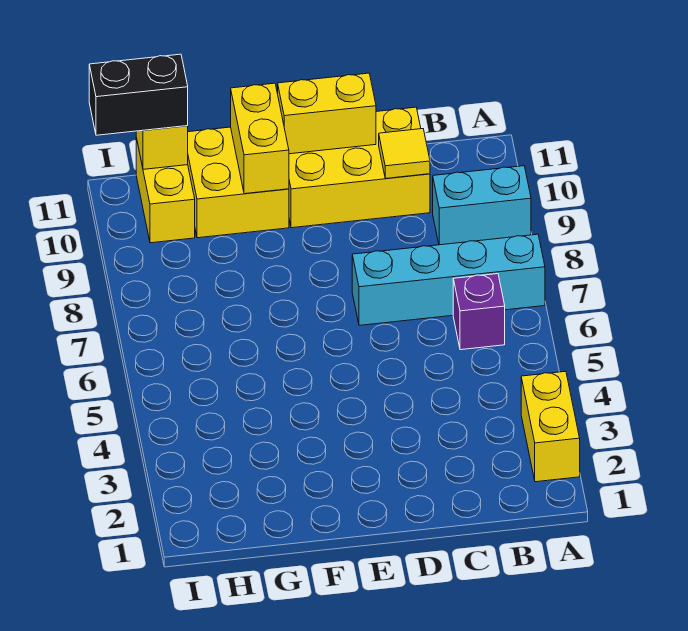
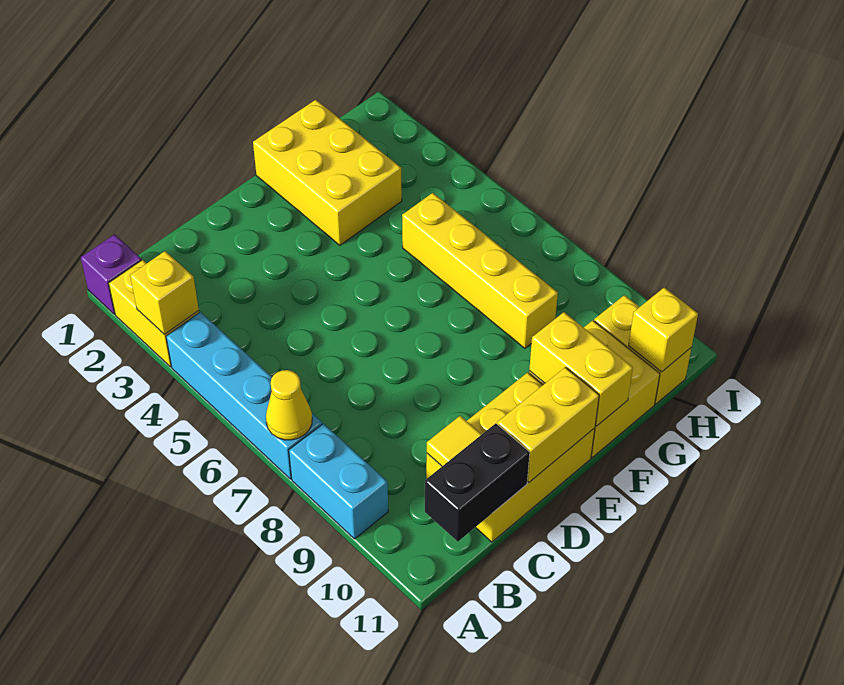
none -> yellow brick A3 level 2
cyan brick A7:D7 level 1 -> cyan brick A4:A7 level 1
none -> yellow cone A7 level 2
cyan brick A9:B9 level 1 -> cyan brick A8:A9 level 1
purple brick B6 level 1 -> purple brick A1 level 1
none -> yellow brick F1:G3 level 1
none -> yellow brick G5:G8 level 1
black brick H11:I11 level 3 -> black brick B11:C11 level 2

